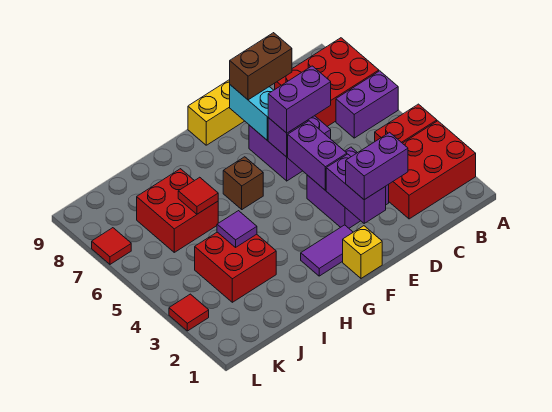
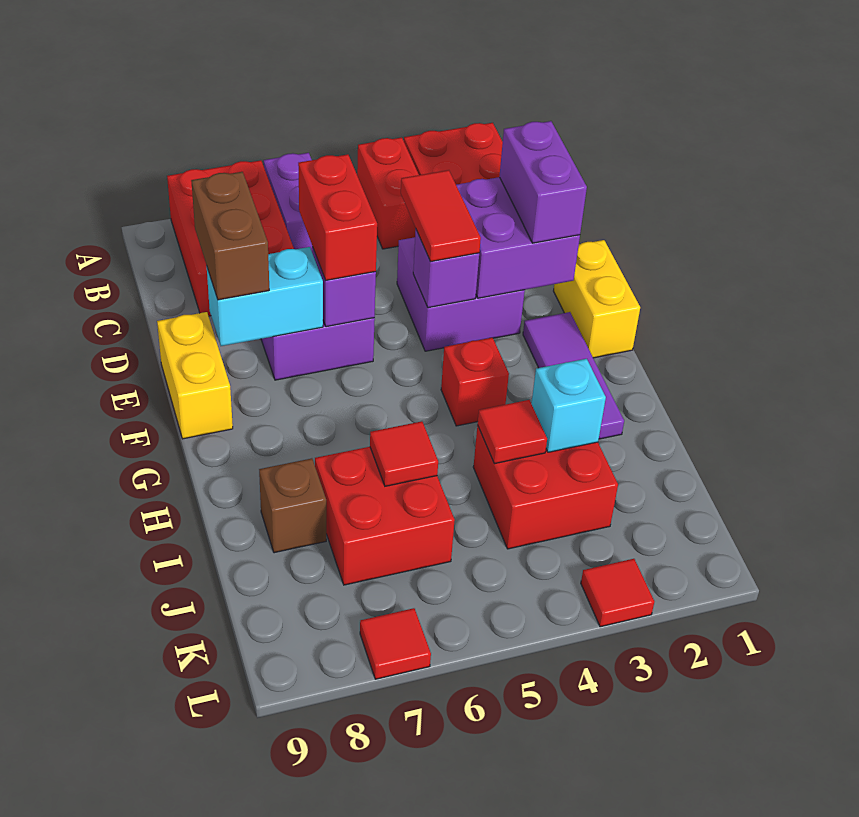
none -> red tile D4:E4 level 3
purple brick D6:E6 level 3 -> red brick D6:E6 level 3
purple brick E2:E3 level 2 -> purple brick D2:E3 level 2
purple brick E4:E5 level 2 -> purple brick E4 level 2
yellow brick F1 level 1 -> yellow brick E1:F1 level 1
purple tile F2:G2 level 1 -> purple tile F2:H2 level 1
none -> red brick G4 level 1
brown brick G6 level 1 -> brown brick I8 level 1
none -> cyan brick I3 level 2
purple tile I4 level 2 -> red tile I4 level 2

